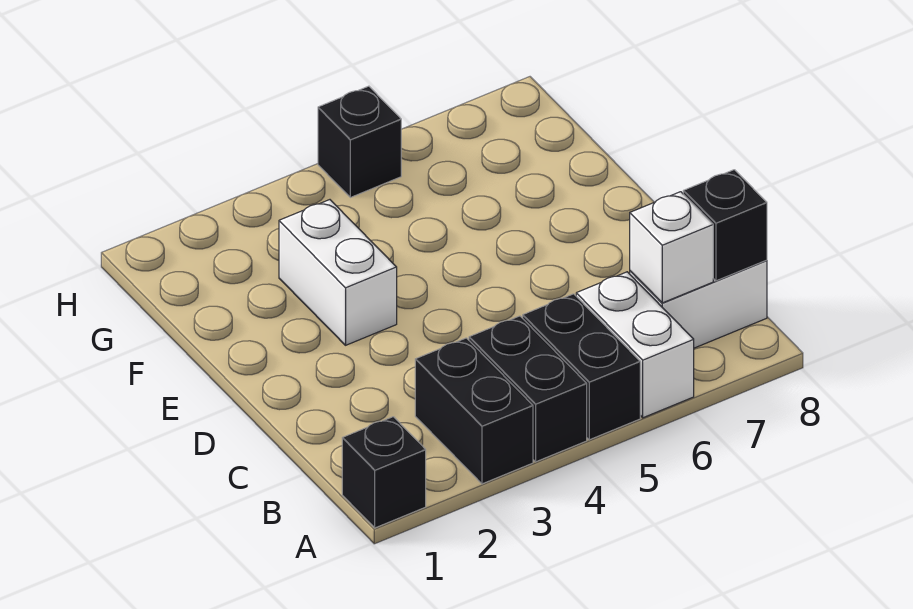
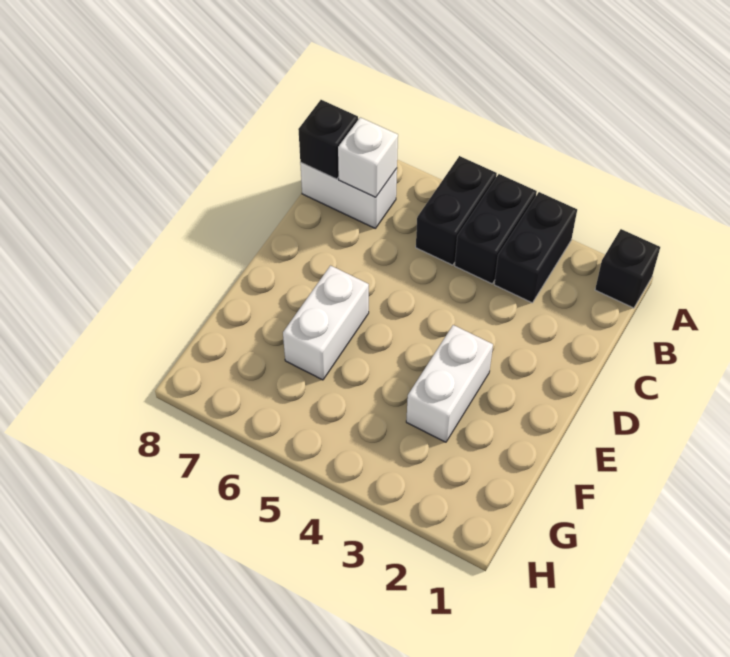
white brick A6:B6 level 1 -> white brick E6:F6 level 1
black brick H5 level 1 -> none

